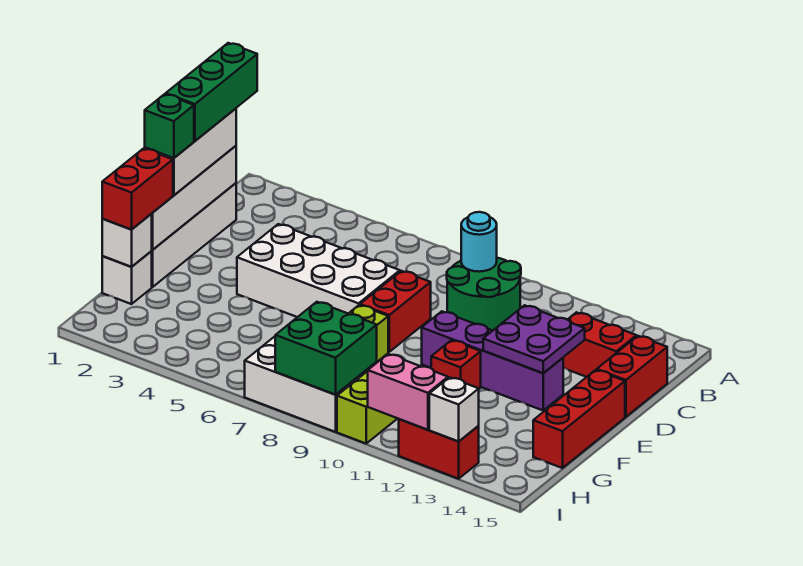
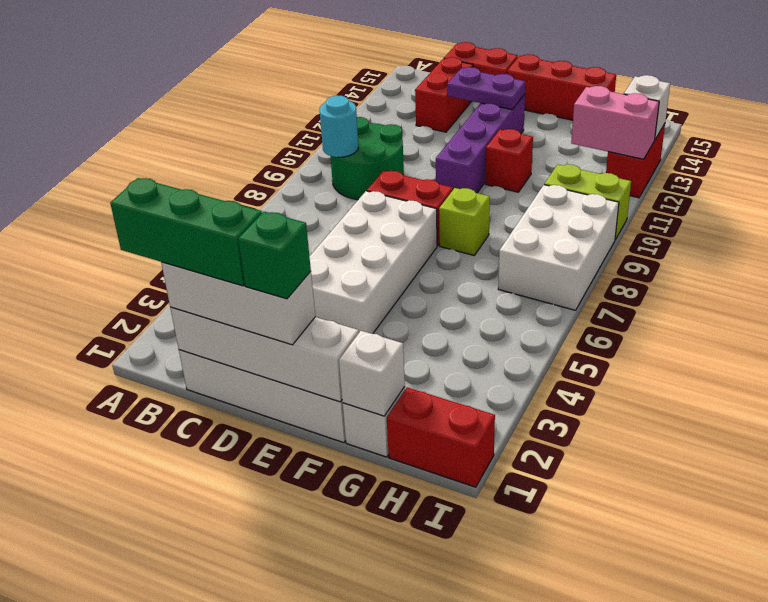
purple plate D12:E13 level 2 -> purple plate D13:E13 level 2
red brick F1:G1 level 3 -> red brick H1:I1 level 1
green brick H8:I9 level 2 -> none
pink brick I11:I12 level 2 -> pink brick H12:I12 level 2

